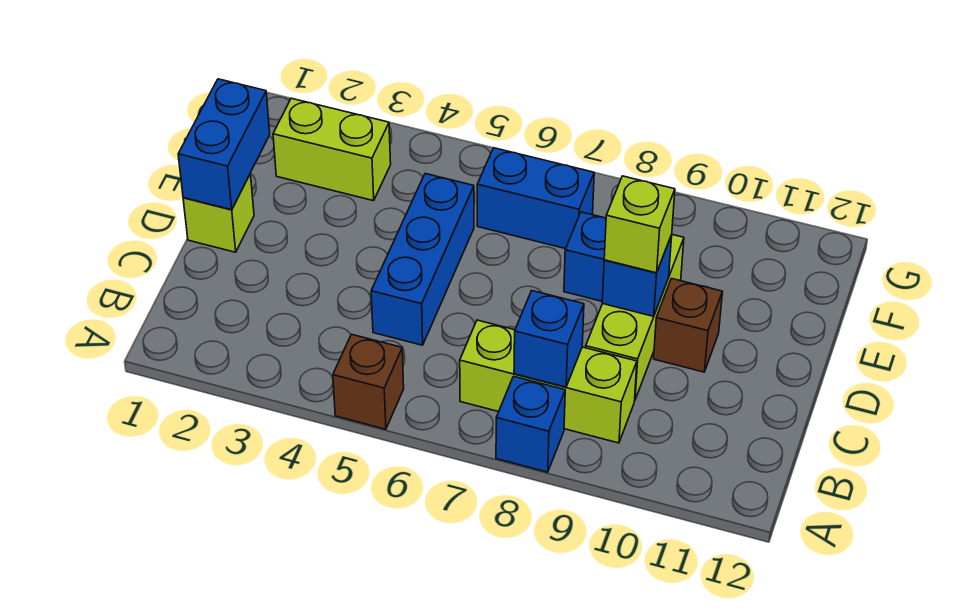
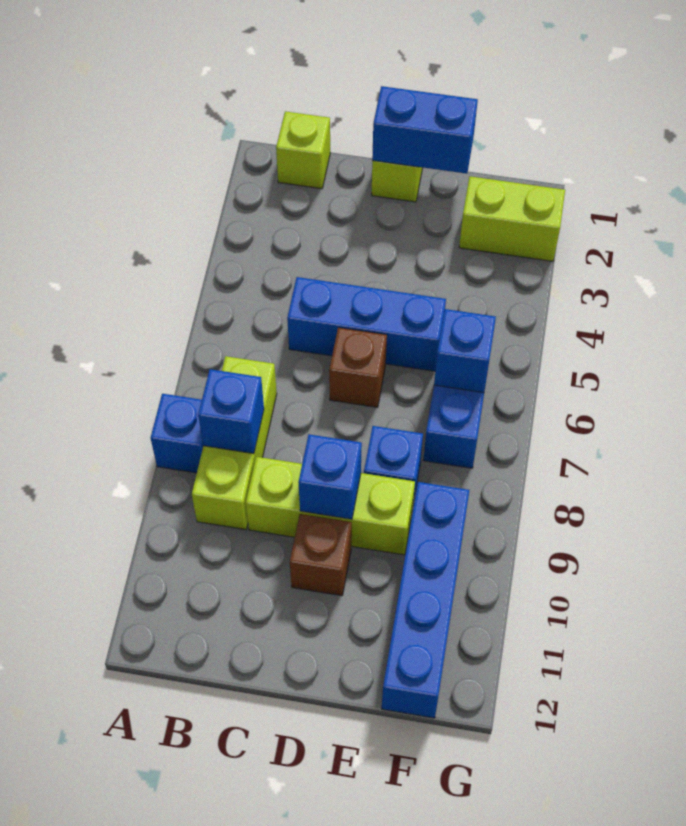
brown brick A5 level 1 -> brown brick D6 level 1
lime brick D9 level 3 -> lime brick B1 level 1
lime brick F2:F3 level 1 -> lime brick F2:G2 level 1
none -> blue brick F6 level 2
none -> blue brick F9:F12 level 1

